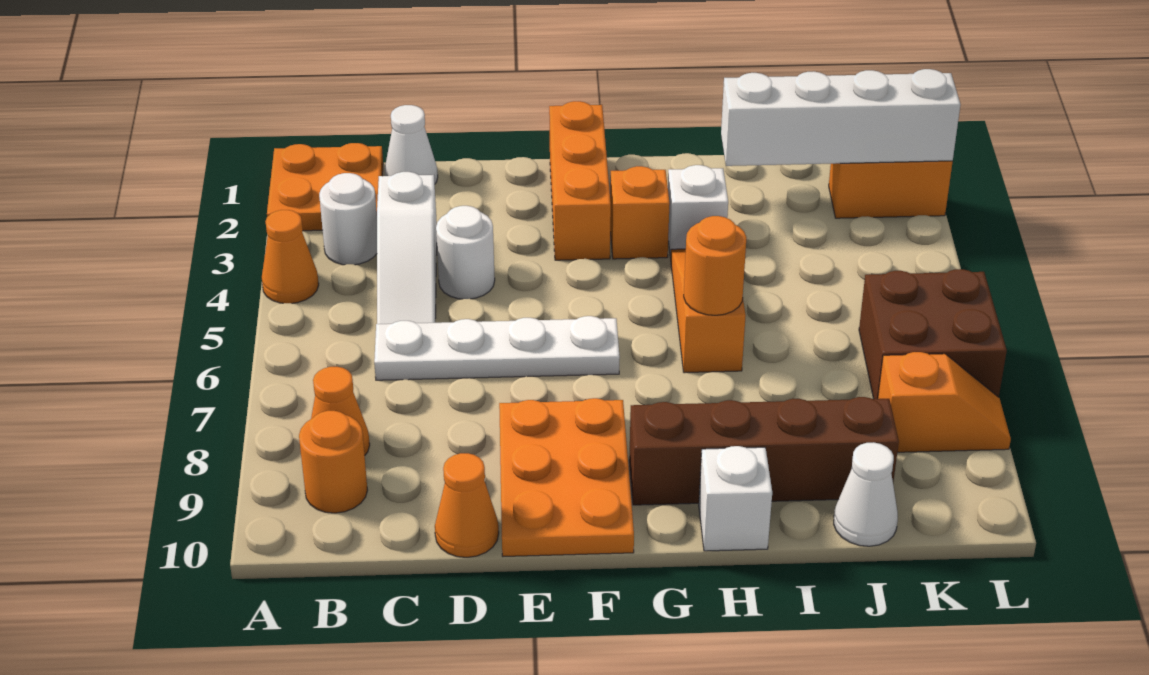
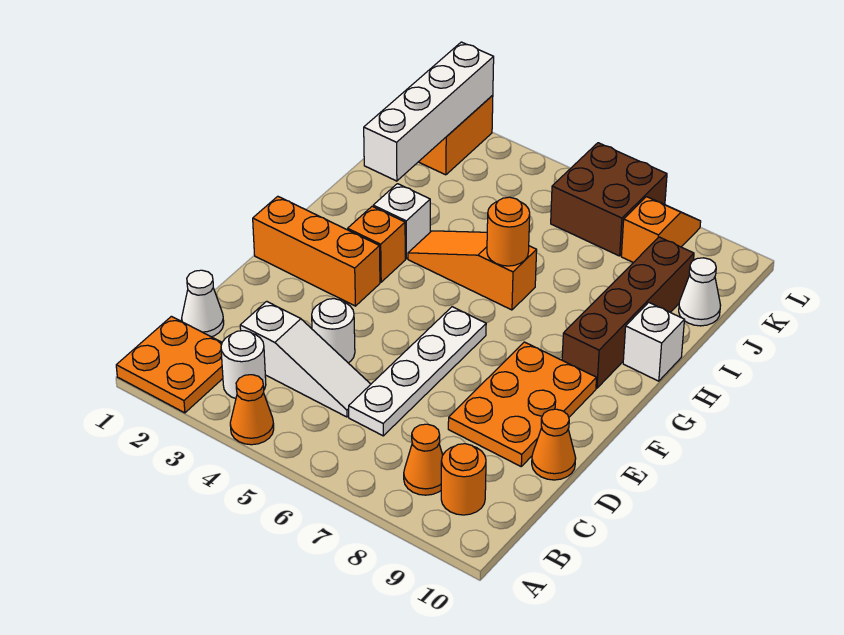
orange plate E8:F10 level 1 -> orange plate D8:F9 level 1

